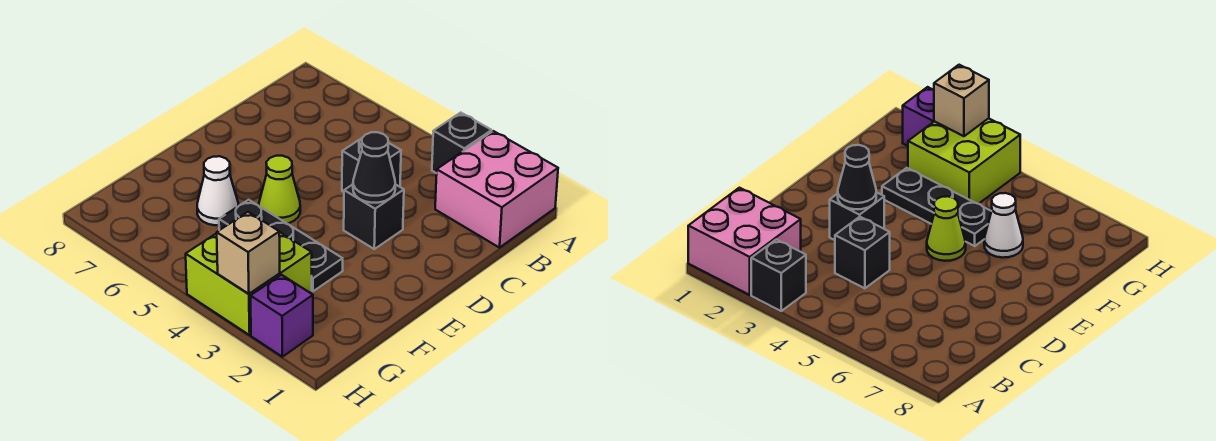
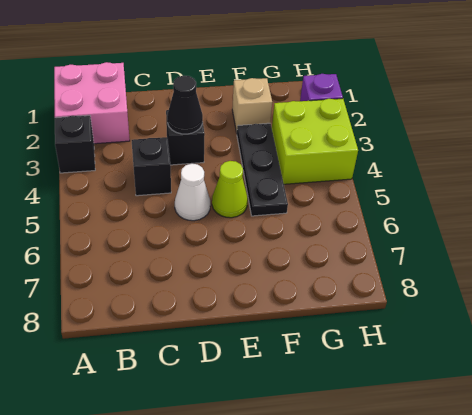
white cone F6 level 1 -> white cone D5 level 1
tan brick H3 level 2 -> tan brick F2 level 1

